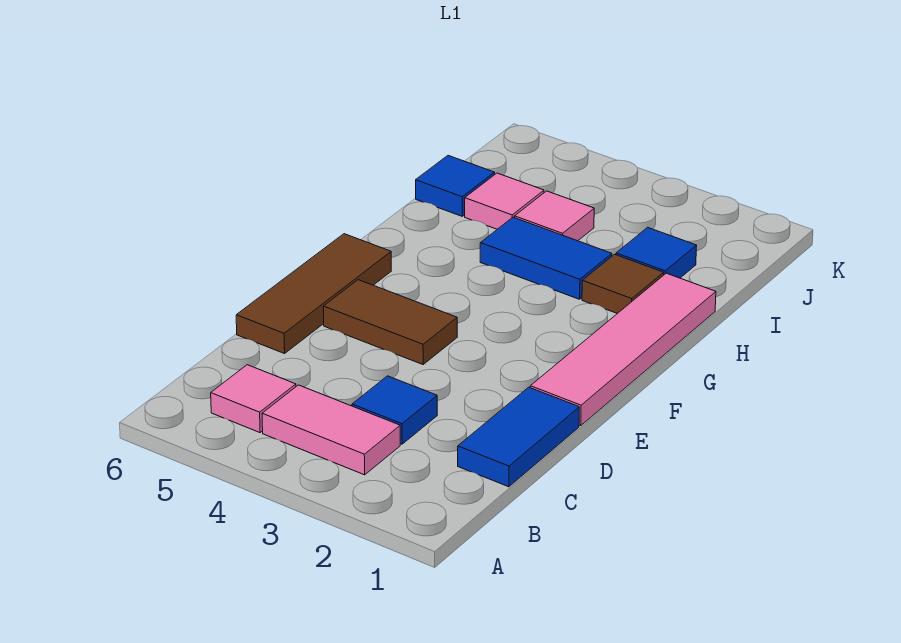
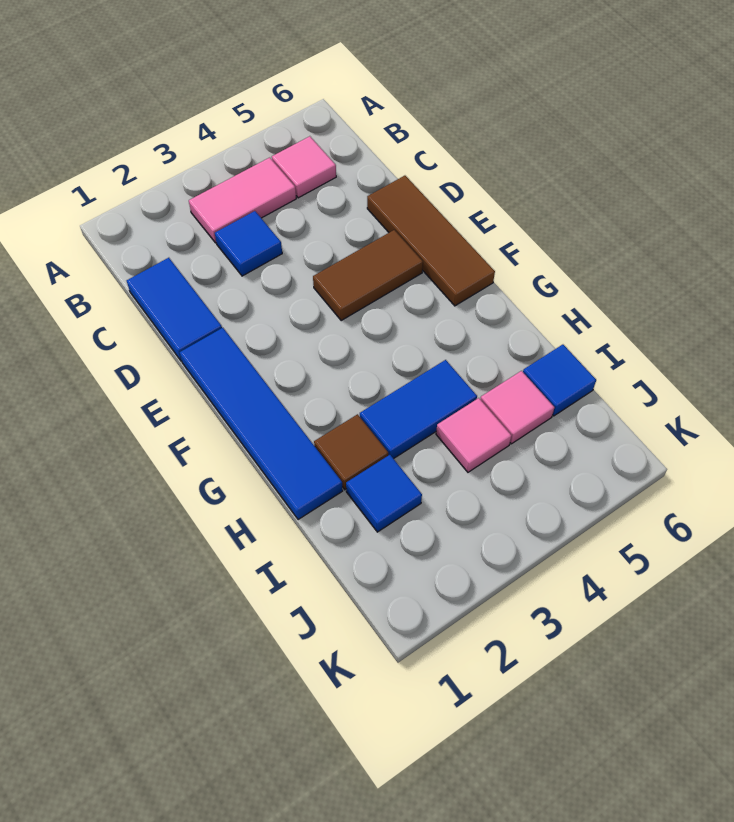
pink tile E1:H1 level 1 -> blue tile E1:H1 level 1

